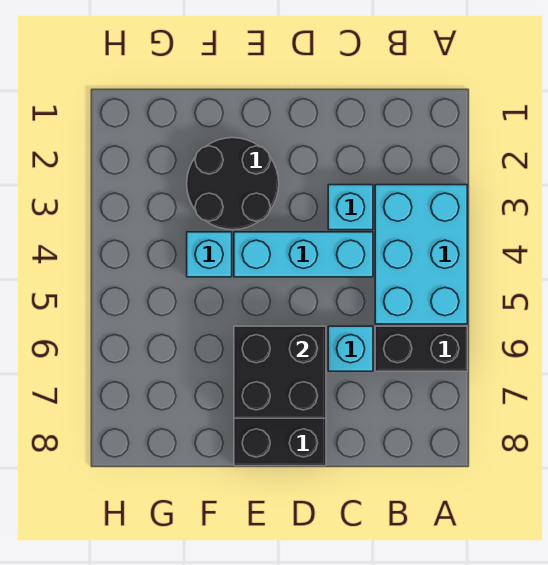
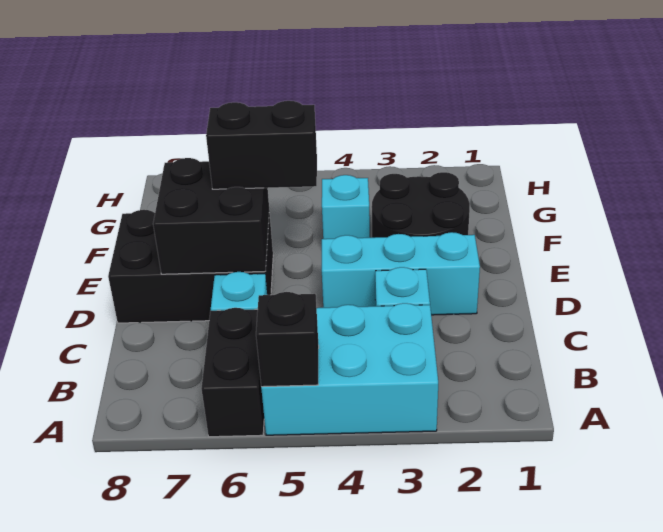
none -> black brick A5 level 2
cyan brick C4:E4 level 1 -> cyan brick D2:D4 level 1
none -> black brick E5:E6 level 3

